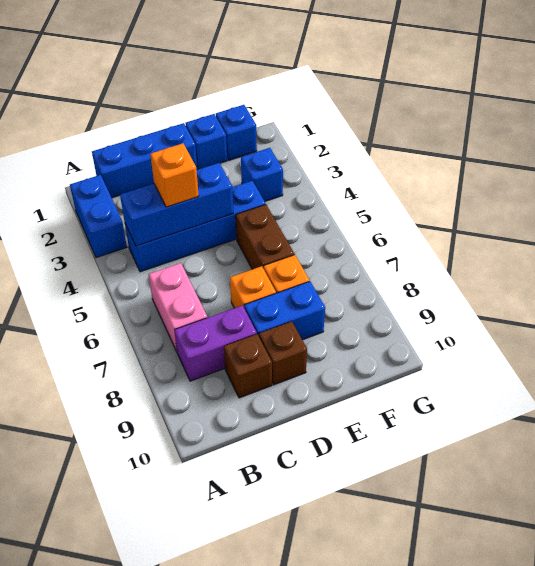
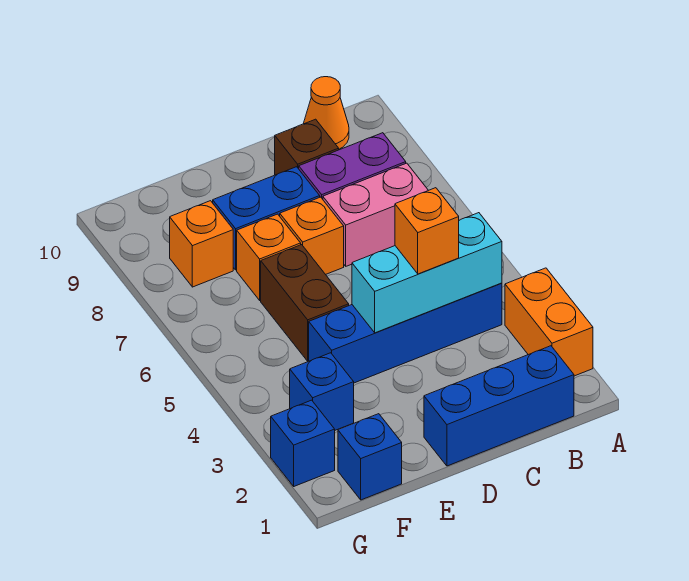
blue brick A2:A3 level 1 -> orange brick A2:A3 level 1
blue brick B4:D4 level 2 -> cyan brick B4:D4 level 2
pink brick B6:B7 level 1 -> pink brick B7:C7 level 1
none -> orange cone B10 level 1
brown brick D9 level 1 -> none
blue brick E1 level 1 -> blue brick G2 level 1
none -> orange brick F8 level 1

